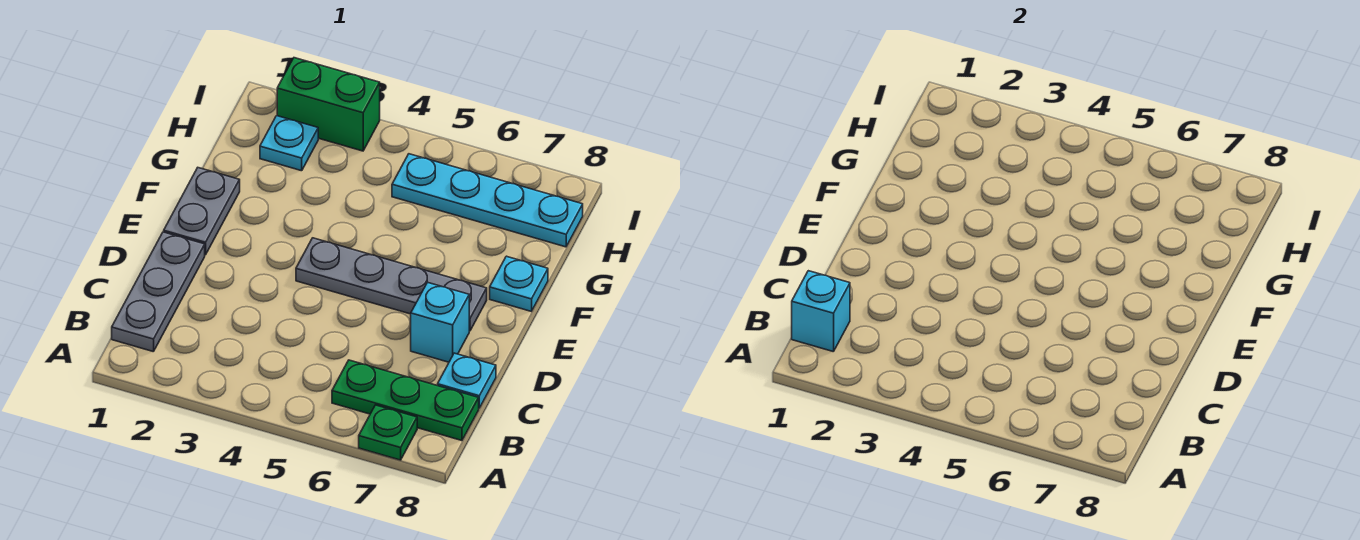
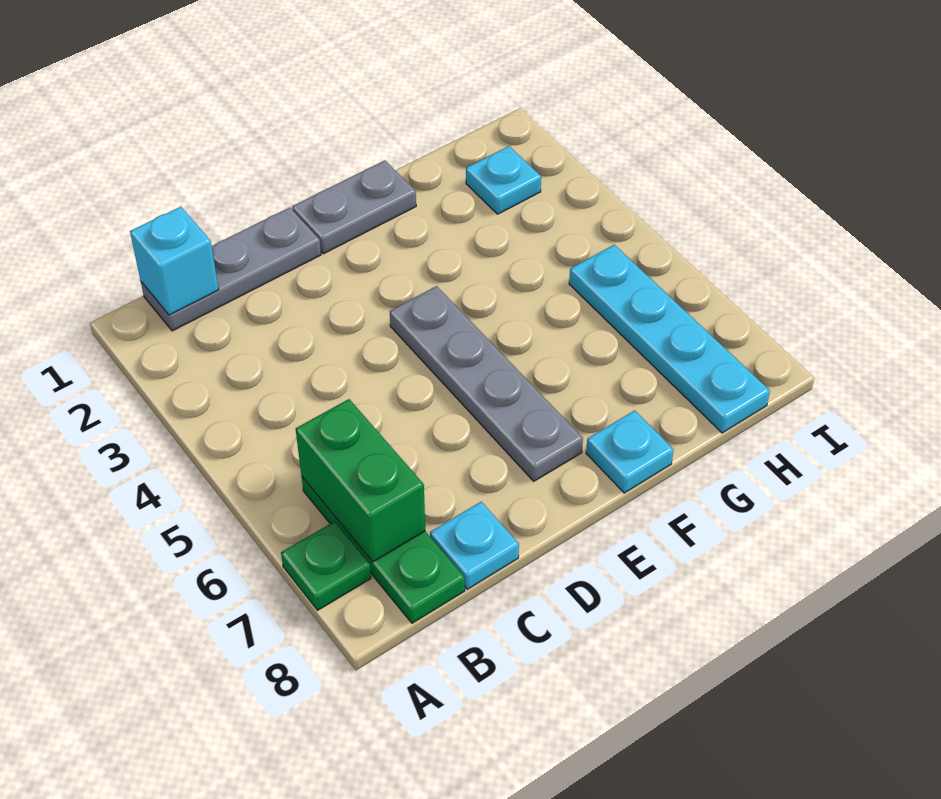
cyan brick D7 level 1 -> none
green brick I2:I3 level 1 -> green brick B6:B7 level 2

